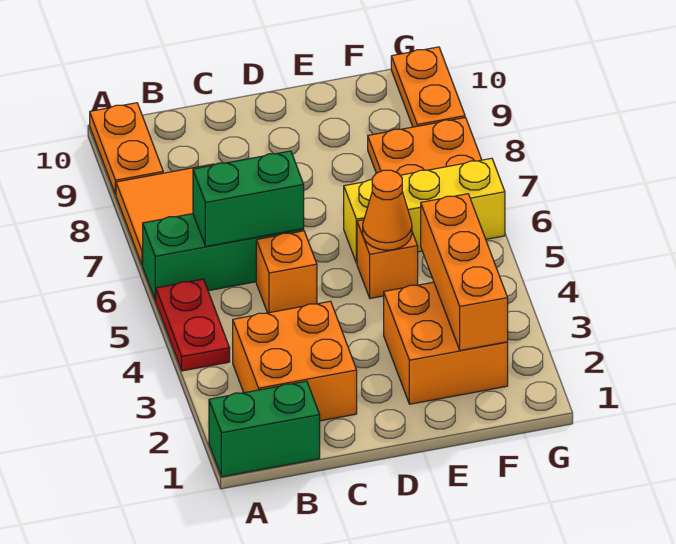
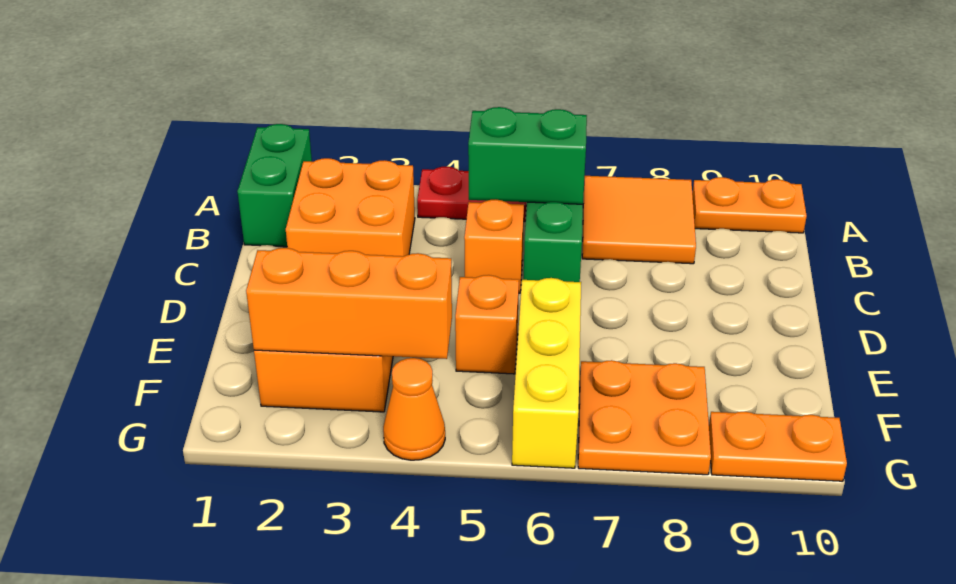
green brick B6:C6 level 2 -> green brick B5:B6 level 2
orange cone E5 level 2 -> orange cone G4 level 1

